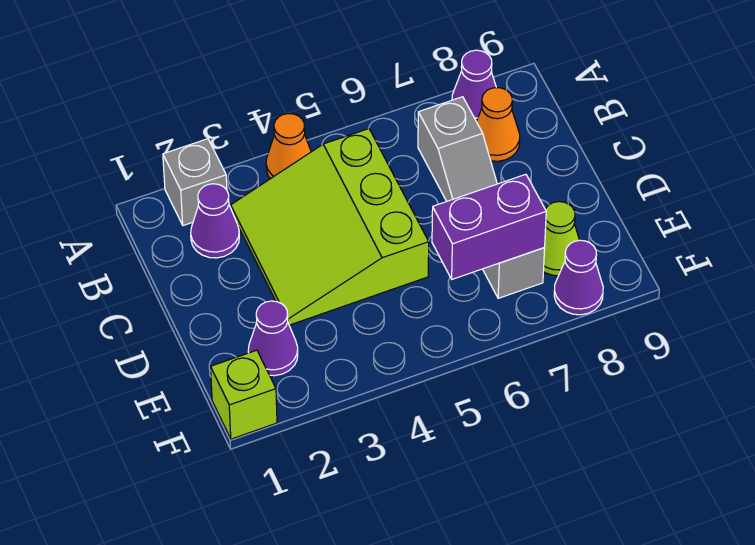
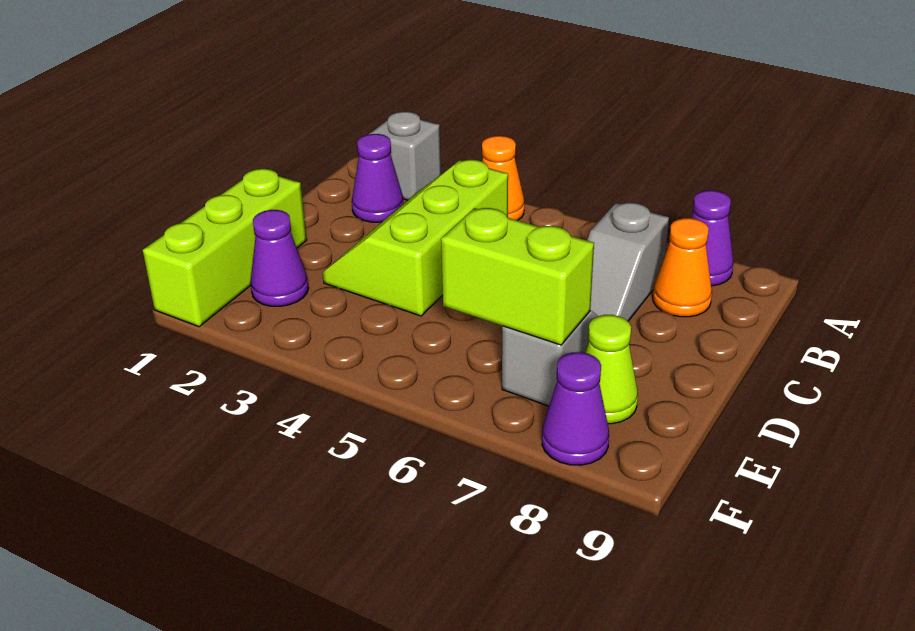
lime slope B3:D5 level 1 top 5 -> lime slope B3:D4 level 1 top 4
purple brick E6:E7 level 2 -> lime brick E6:E7 level 2
lime brick F1 level 1 -> lime brick D1:F1 level 1

